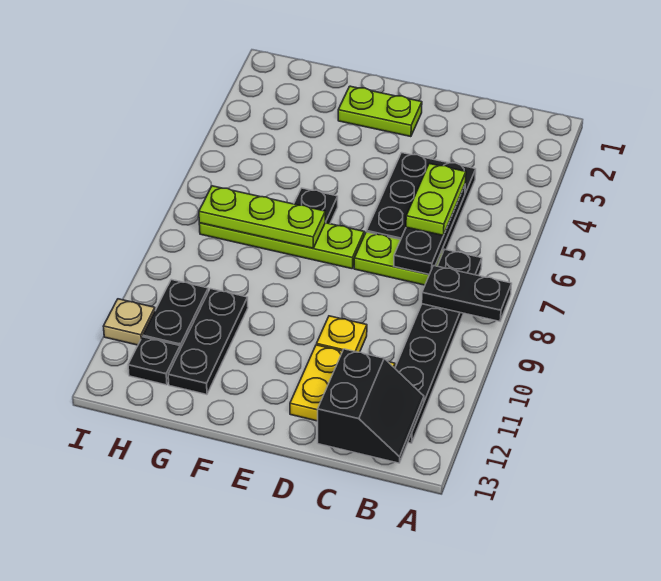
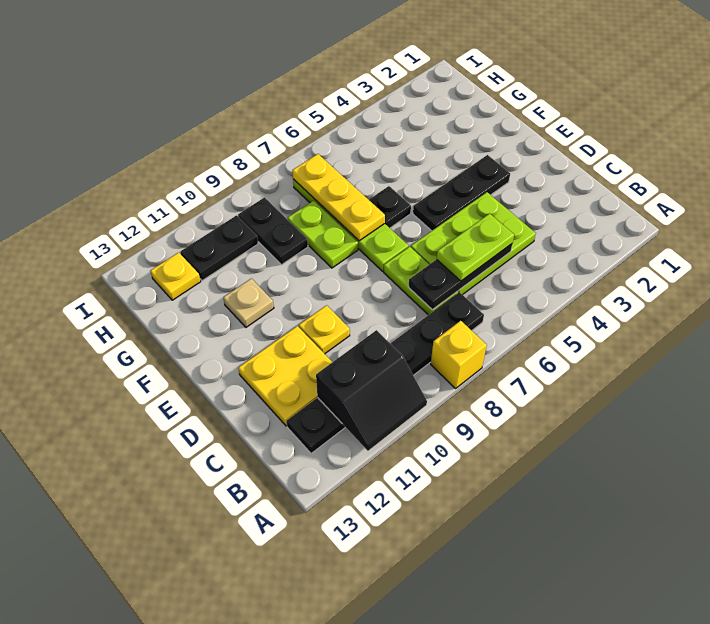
none -> yellow brick A8 level 1
black plate A8:B8 level 2 -> black plate G9:H9 level 1
black slope B12:C13 level 2 top C -> black slope A10:B11 level 2 top B
black plate C4:D6 level 1 -> lime plate C4:D6 level 1
lime plate E2:F2 level 1 -> lime plate F8:G8 level 1
lime plate F7:H7 level 2 -> yellow plate F7:H7 level 2
black plate G10:G12 level 1 -> black plate E3:E5 level 1
black plate H12 level 1 -> yellow plate H12 level 1
tan plate I11 level 1 -> tan plate F11 level 1

